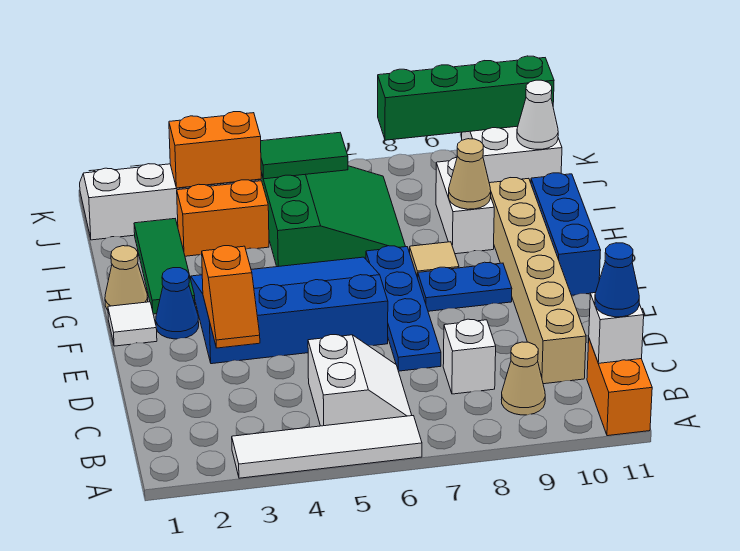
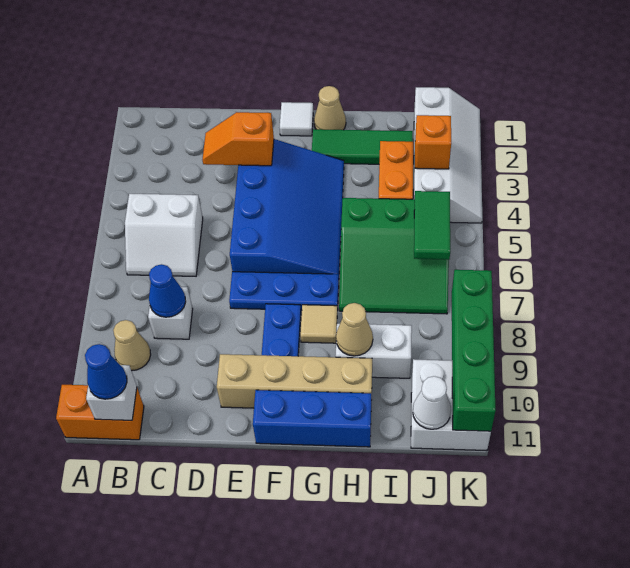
white tile A3:A6 level 1 -> none
tan brick C10:H10 level 1 -> tan brick E10:H10 level 1
blue plate D7:G7 level 1 -> blue plate E7:G7 level 1
blue cone F2 level 1 -> blue cone C8 level 2
orange brick J3:J4 level 2 -> orange brick J3 level 2

